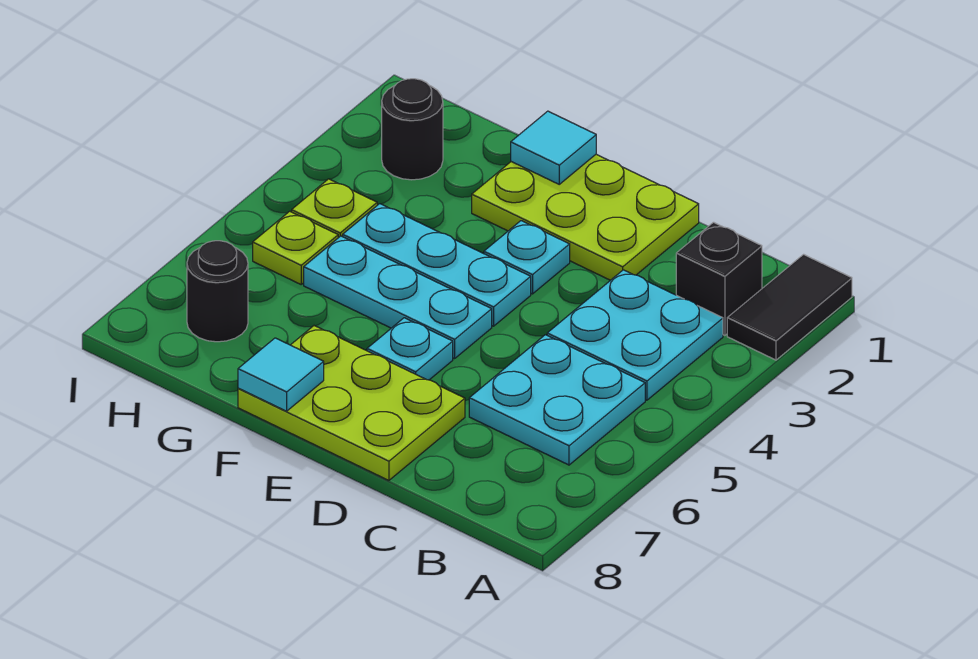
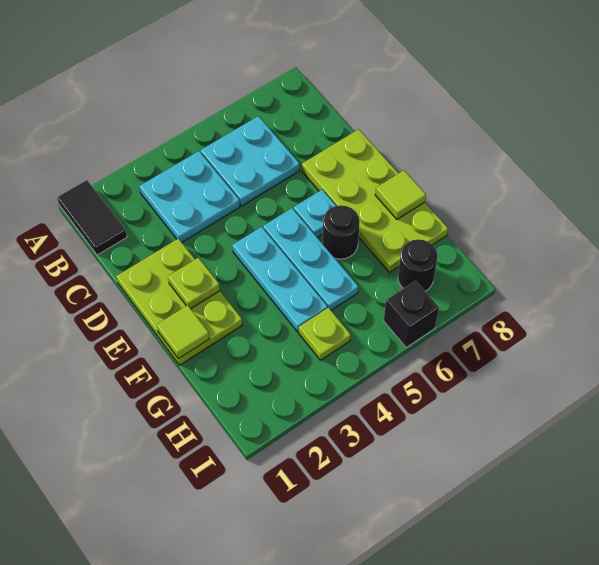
black tile A1:A2 level 1 -> black tile A1:B1 level 1
black brick B2 level 1 -> black brick I6 level 1
lime plate D7:F8 level 1 -> lime plate D7:G8 level 1
cyan plate E3 level 1 -> none
cyan tile F1 level 2 -> lime tile F1 level 2
cyan tile F8 level 2 -> lime tile F8 level 2
black round brick H2 level 1 -> black round brick F6 level 1
lime plate H5 level 1 -> lime plate E2 level 2

